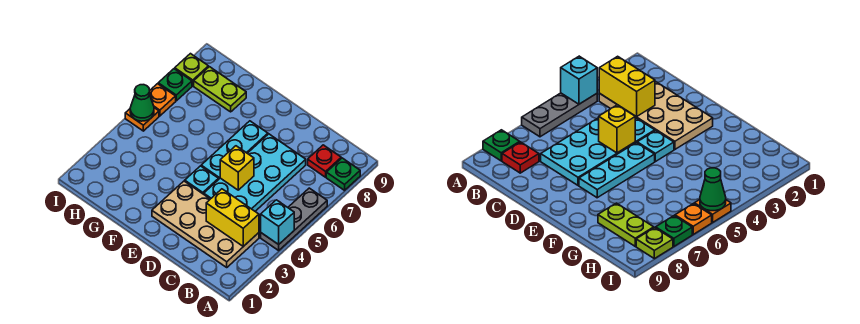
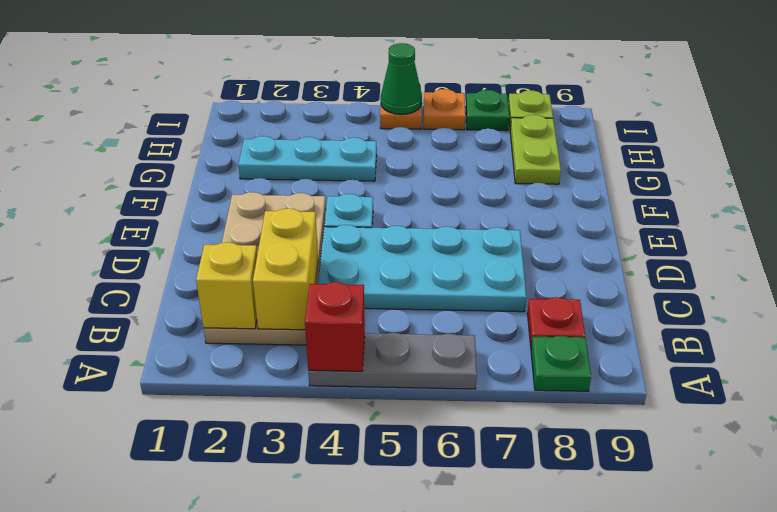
cyan brick A4 level 2 -> red brick A4 level 2
yellow brick D5 level 2 -> yellow brick B2 level 2
cyan plate E5:E7 level 1 -> cyan plate G2:G4 level 1

